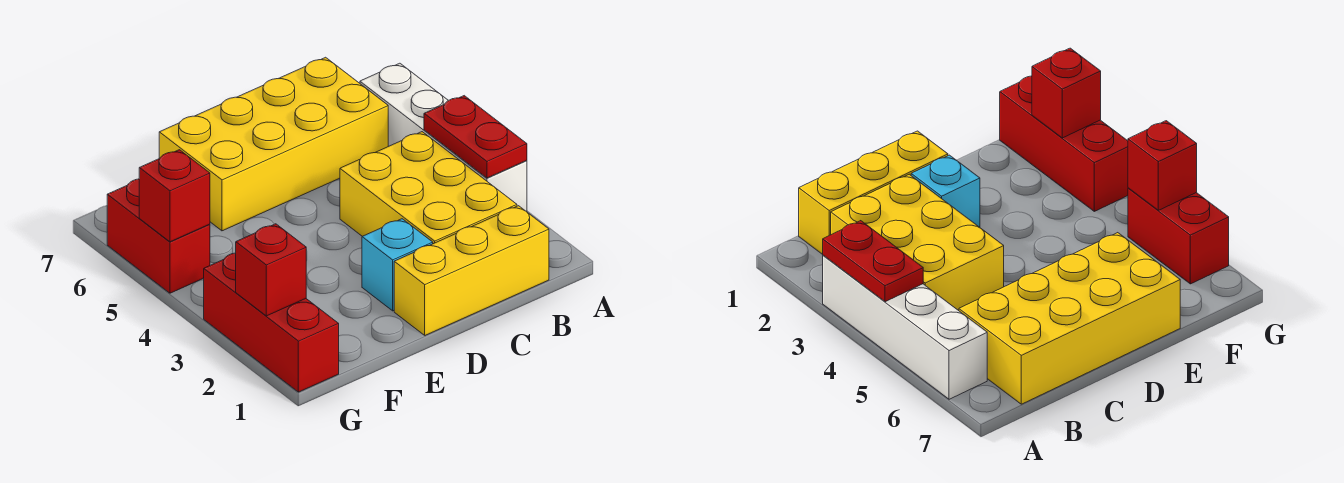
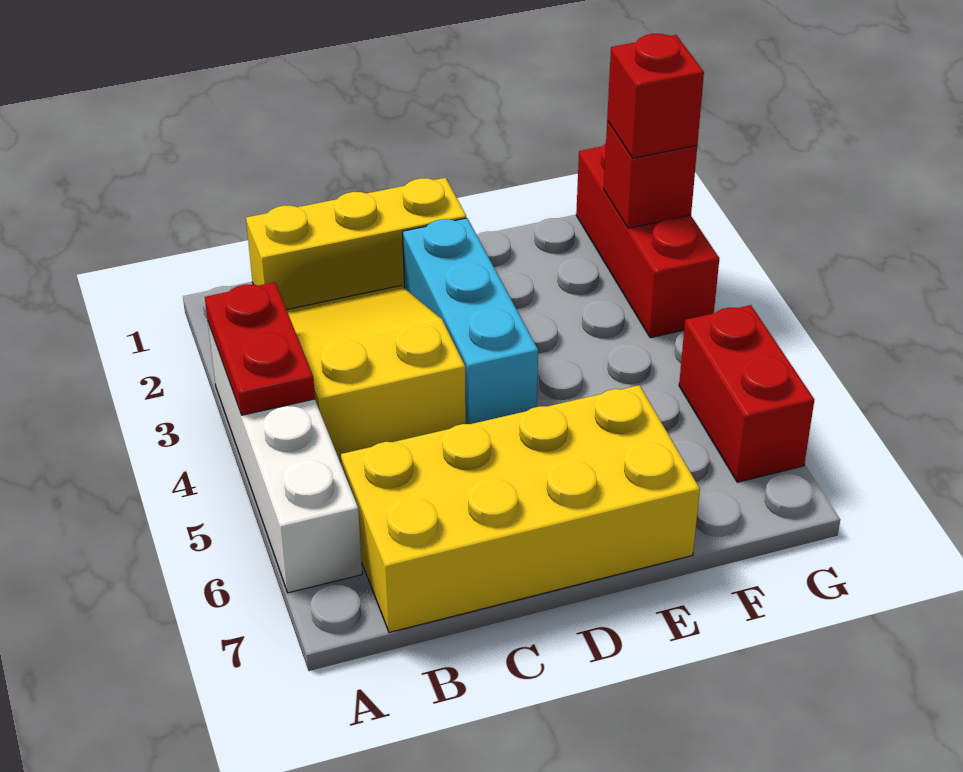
yellow brick B2:C4 level 1 -> yellow slope B2:C4 level 1 top 4
cyan brick D2 level 1 -> cyan brick D2:D4 level 1
red brick G5 level 2 -> red brick G2 level 3

